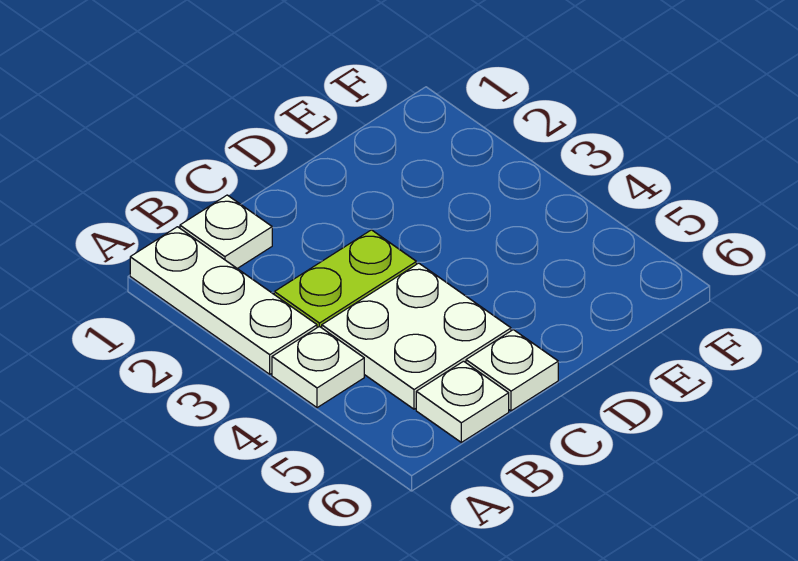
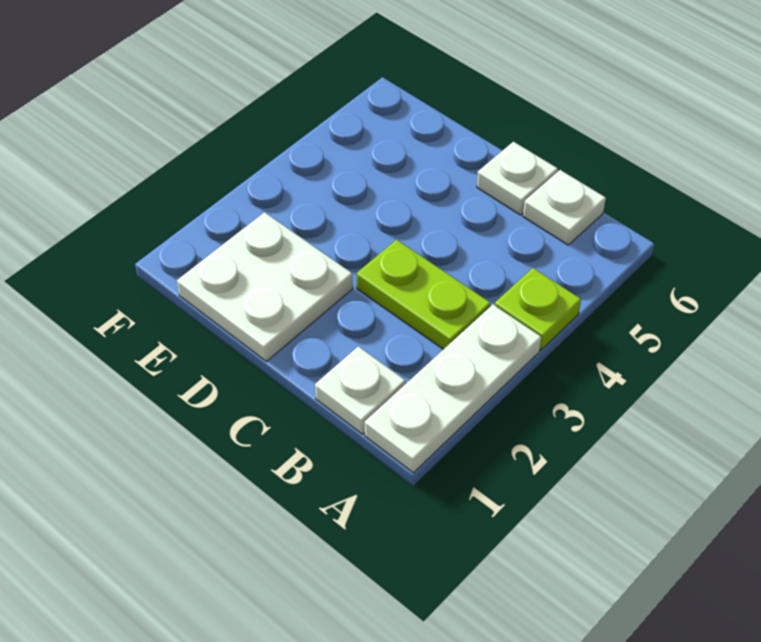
white plate A4 level 1 -> lime plate A4 level 1
white plate B4:C5 level 1 -> white plate D1:E2 level 1

